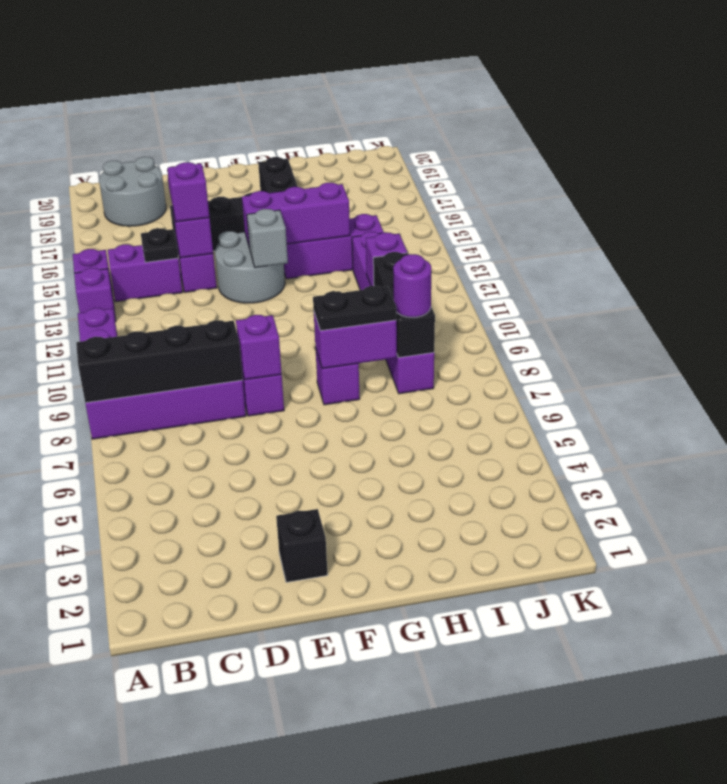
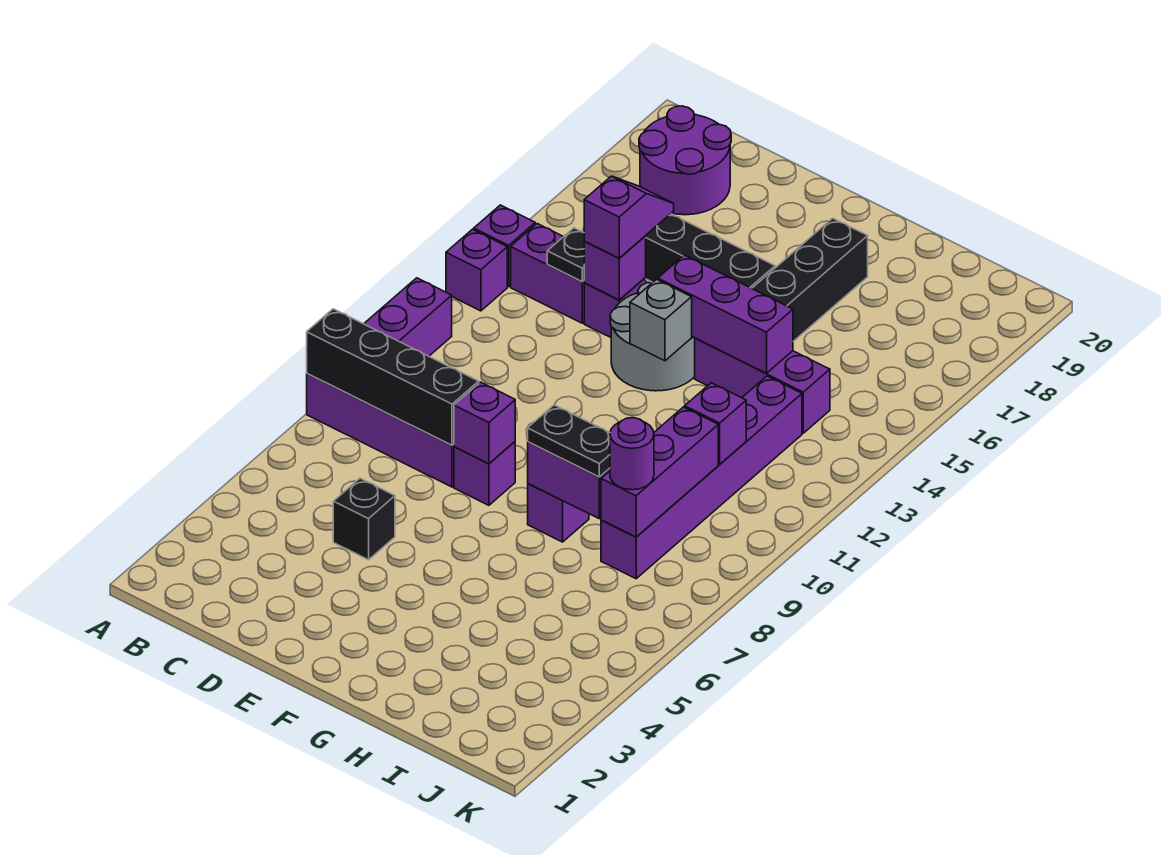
grey round brick B18:C19 level 1 -> purple round brick B18:C19 level 1
black brick E2 level 1 -> black brick D5 level 1
black brick I8:I10 level 2 -> purple brick I8:I10 level 2

